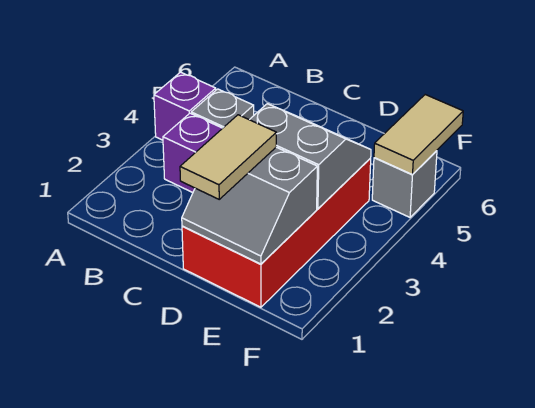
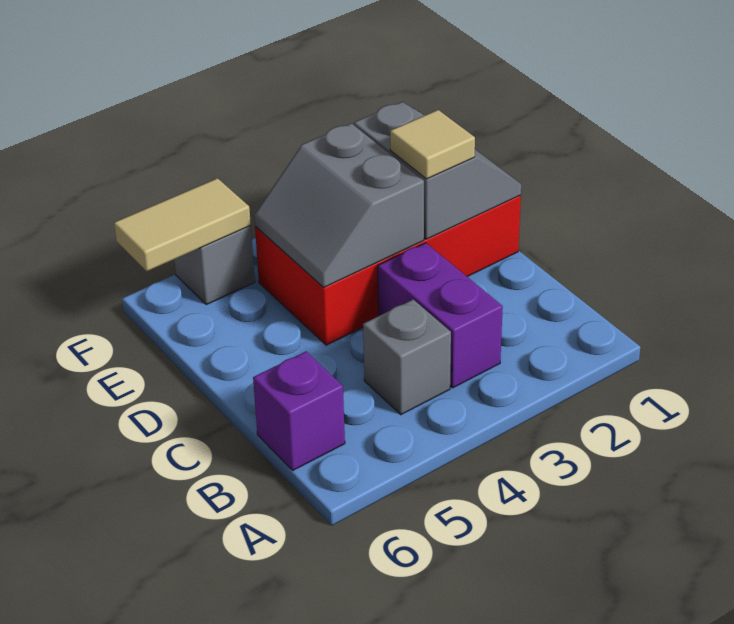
purple brick A4 level 1 -> purple brick B6 level 1
tan tile D1:D2 level 3 -> tan tile D2 level 3

